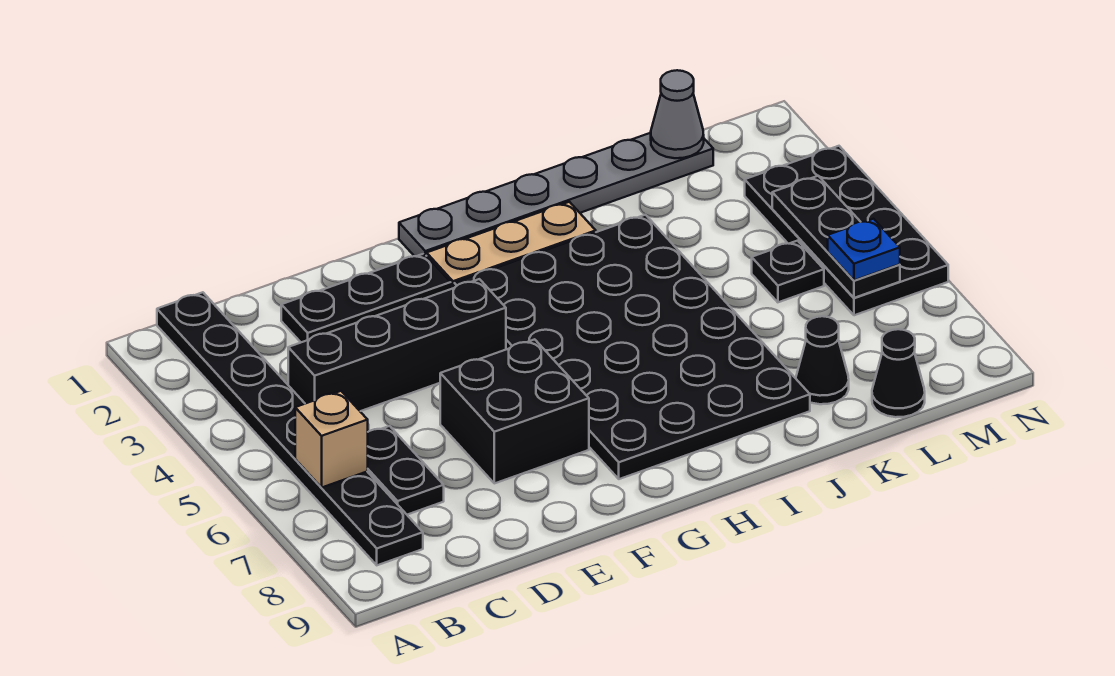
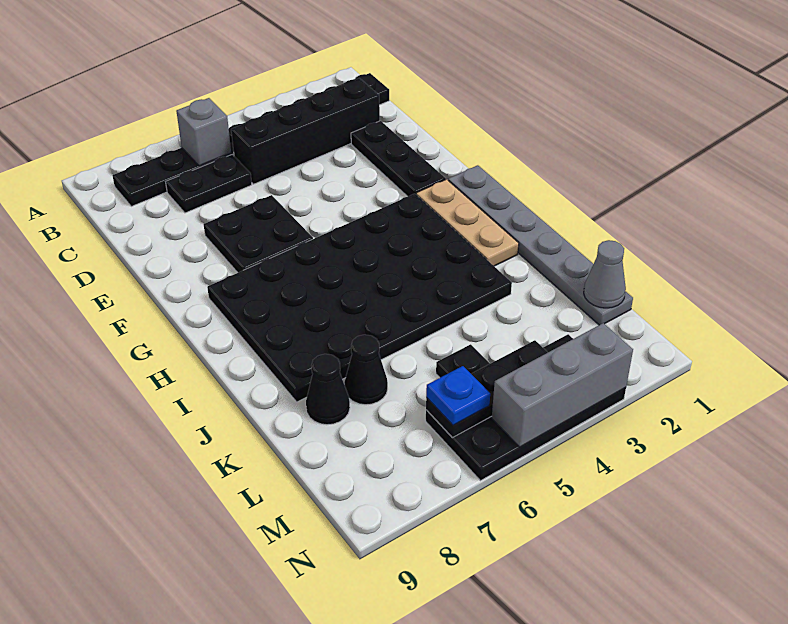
tan brick B6 level 2 -> grey brick B6 level 2
black brick C4:F4 level 1 -> black brick C2:C5 level 1
black brick E6:F7 level 1 -> black plate E6:F7 level 1
black cone L9 level 1 -> black cone K7 level 1
none -> grey brick N3:N5 level 2

